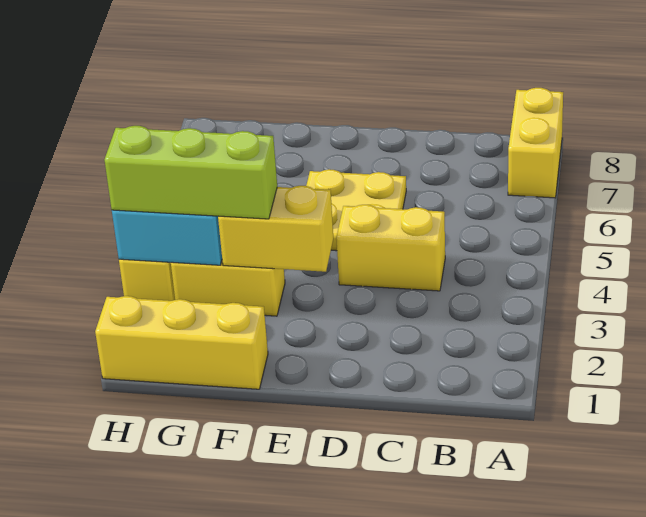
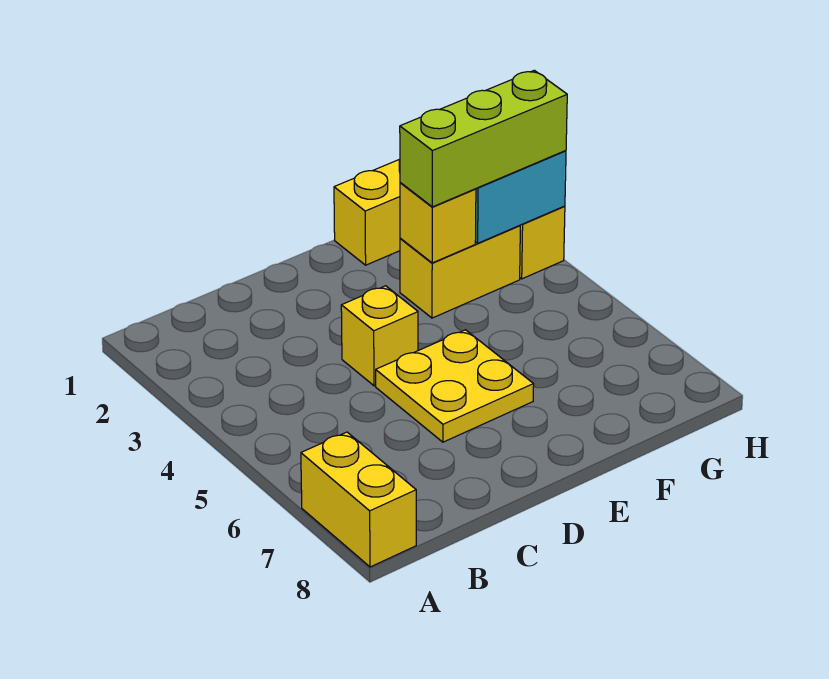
yellow brick C4:D4 level 1 -> yellow brick D4 level 1
yellow brick E3:F3 level 2 -> yellow brick F3 level 2

